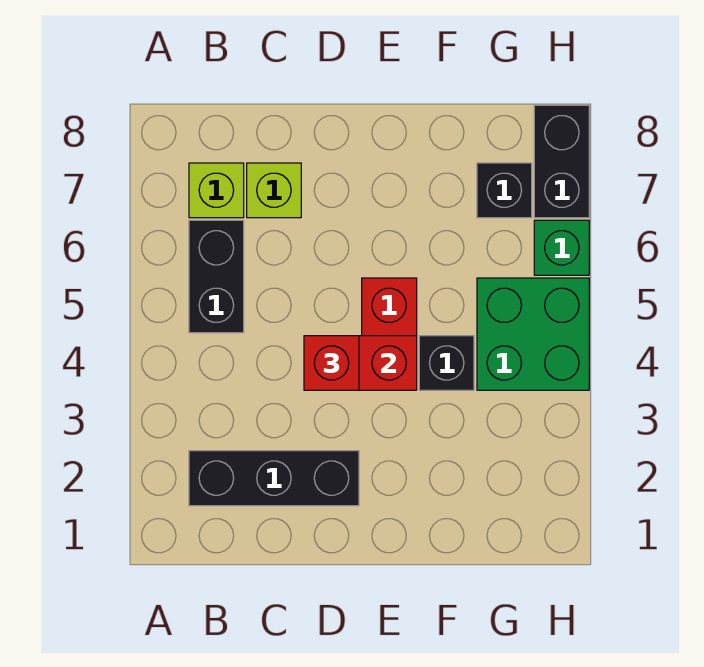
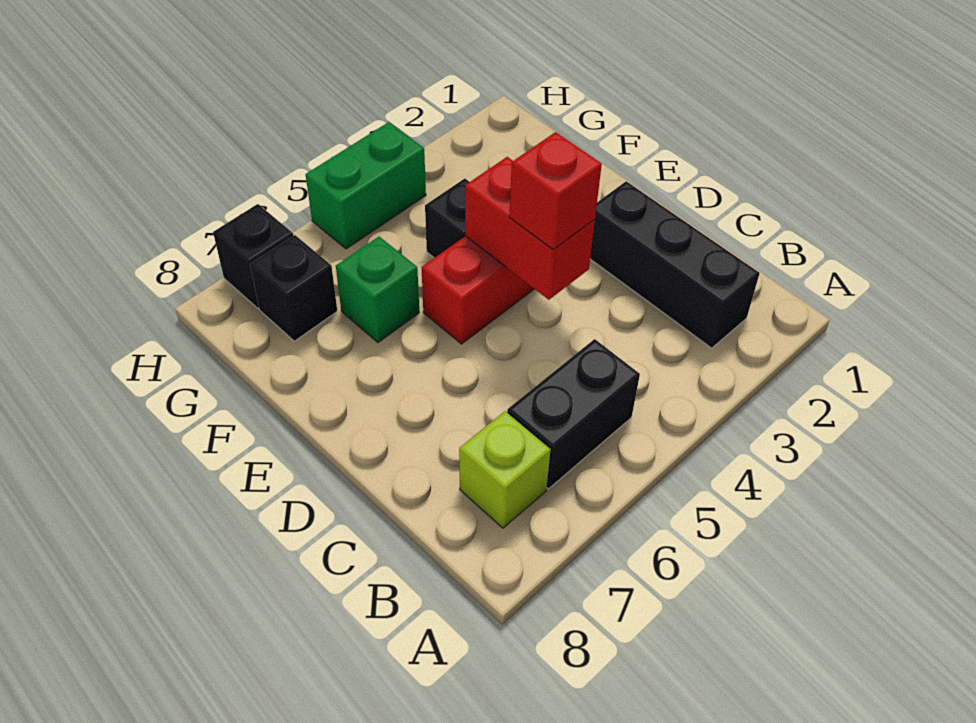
lime brick C7 level 1 -> none
green brick G4:H5 level 1 -> green brick H4:H5 level 1
green brick H6 level 1 -> green brick F6 level 1
black brick H7:H8 level 1 -> black brick H7 level 1

